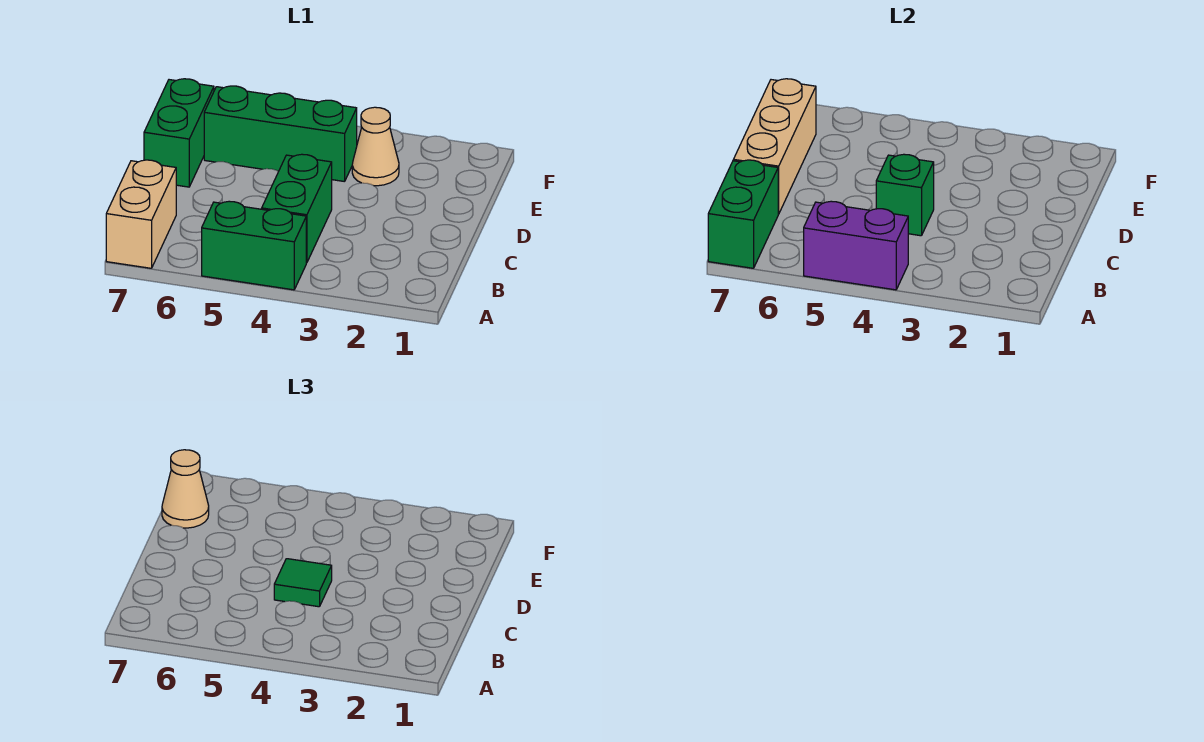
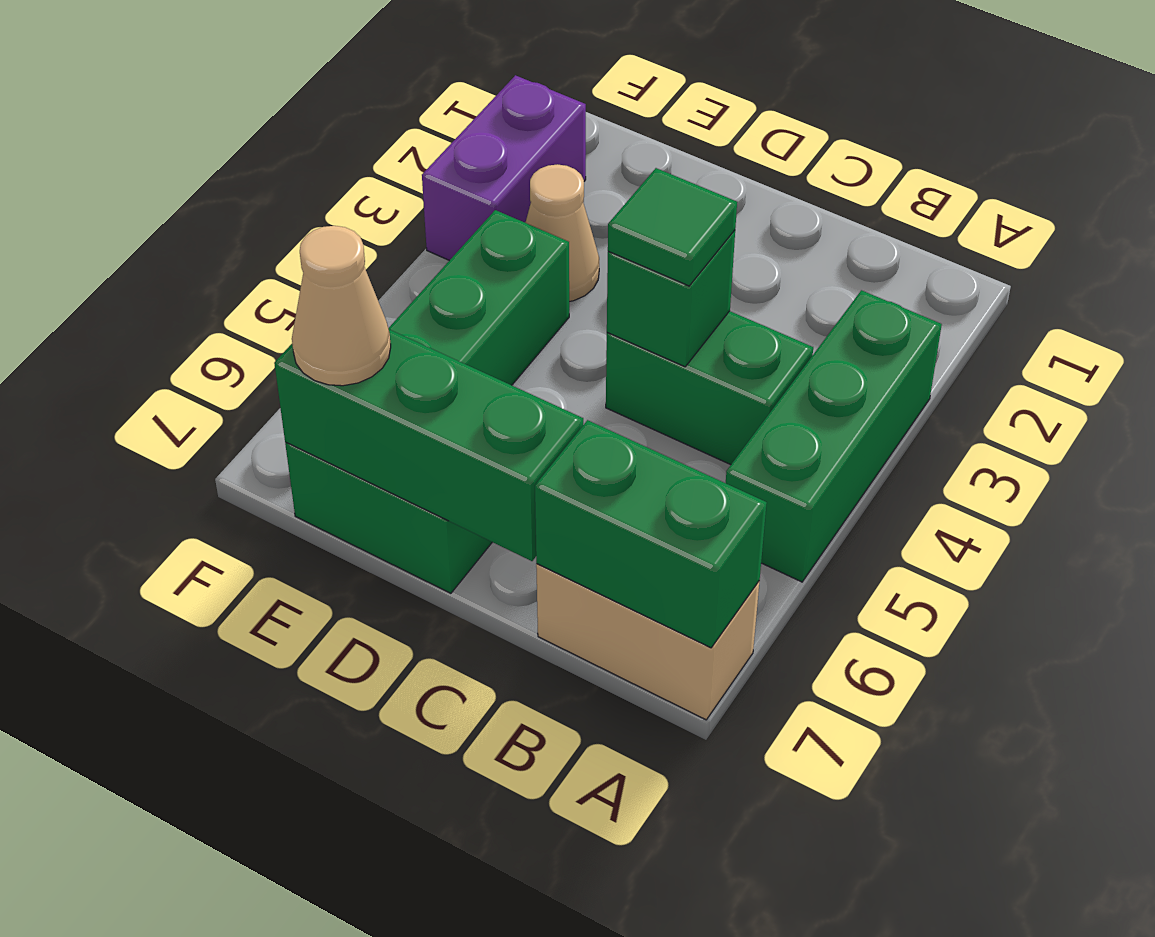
green brick A4:A5 level 1 -> green brick A3:A5 level 1
purple brick A4:A5 level 2 -> purple brick F2:F3 level 1
tan brick C7:E7 level 2 -> green brick C7:E7 level 2

